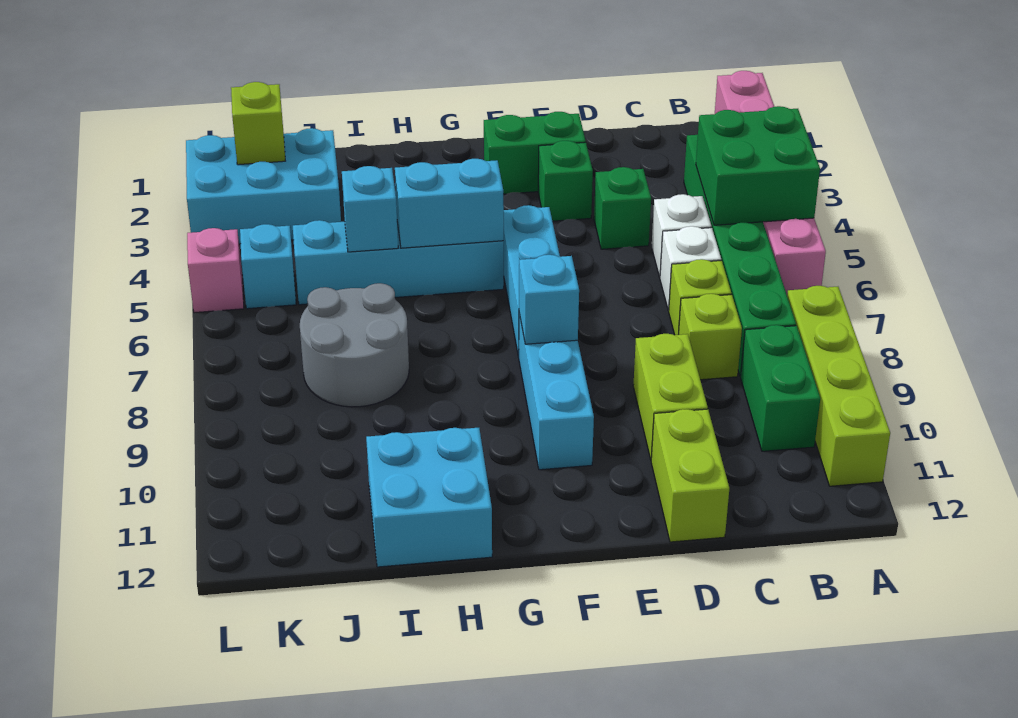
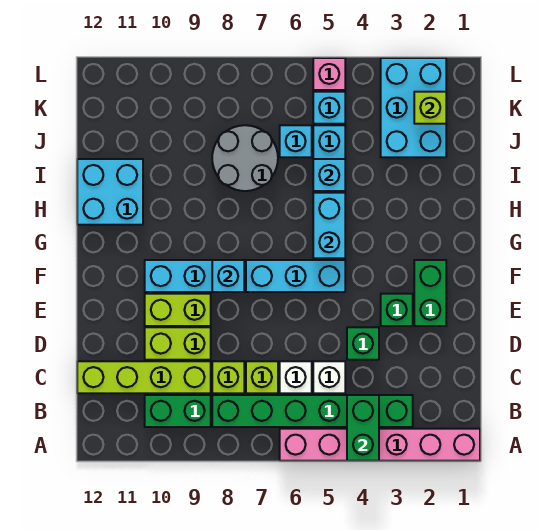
green brick A4:B5 level 2 -> green brick A4:B4 level 2
lime brick A8:A11 level 1 -> lime brick C9:C12 level 1
lime brick D11:D12 level 1 -> lime brick E9:E10 level 1
none -> cyan brick J6 level 1

